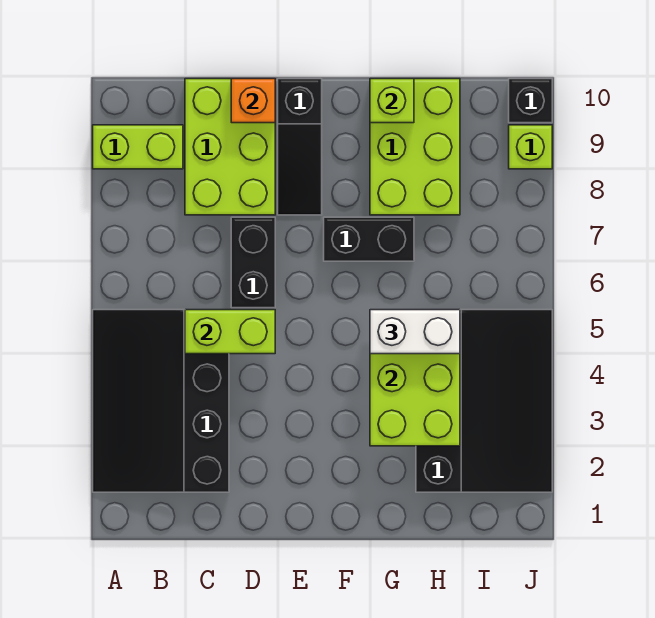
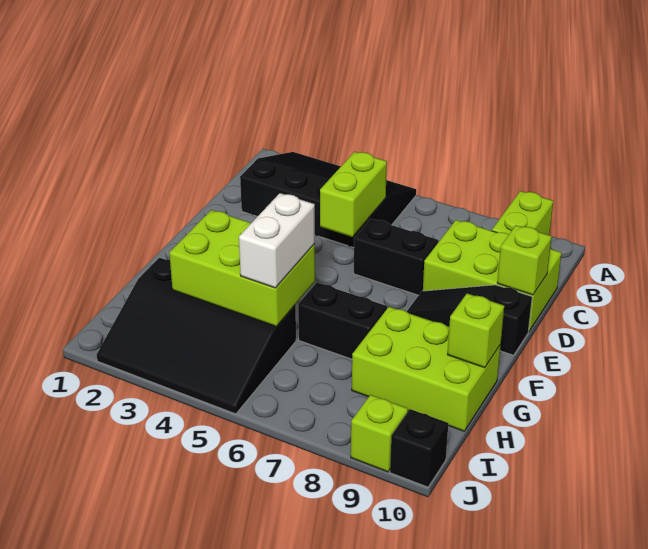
orange brick D10 level 2 -> lime brick D10 level 2
black brick F7:G7 level 1 -> black brick G6:G7 level 1

